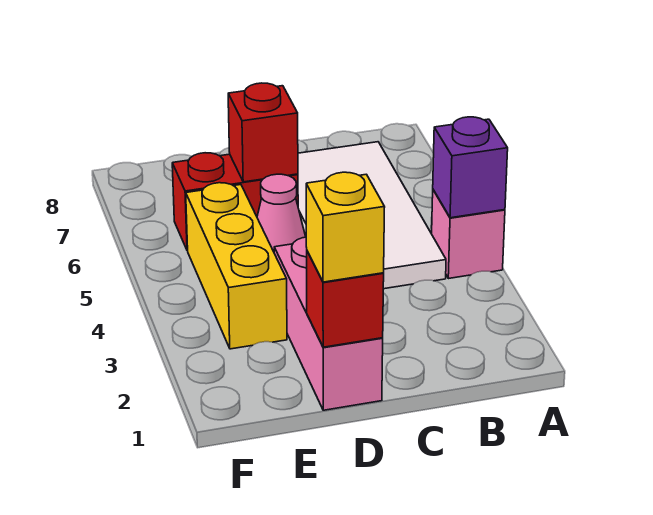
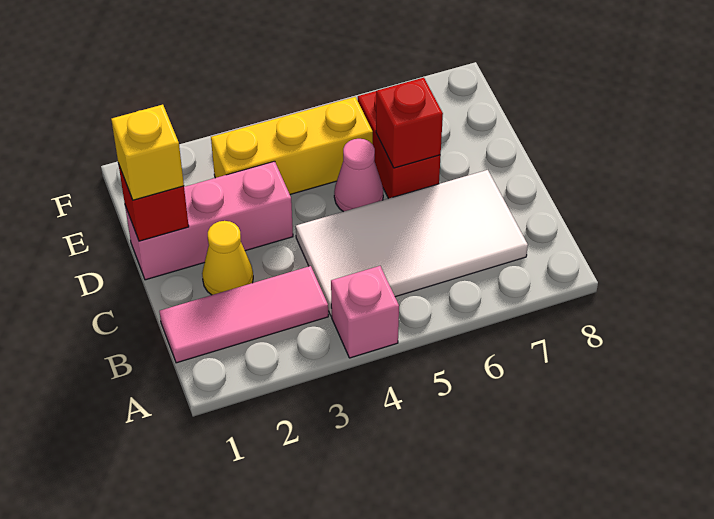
purple brick A4 level 2 -> none
none -> pink tile B1:B3 level 1
none -> yellow cone C2 level 1

